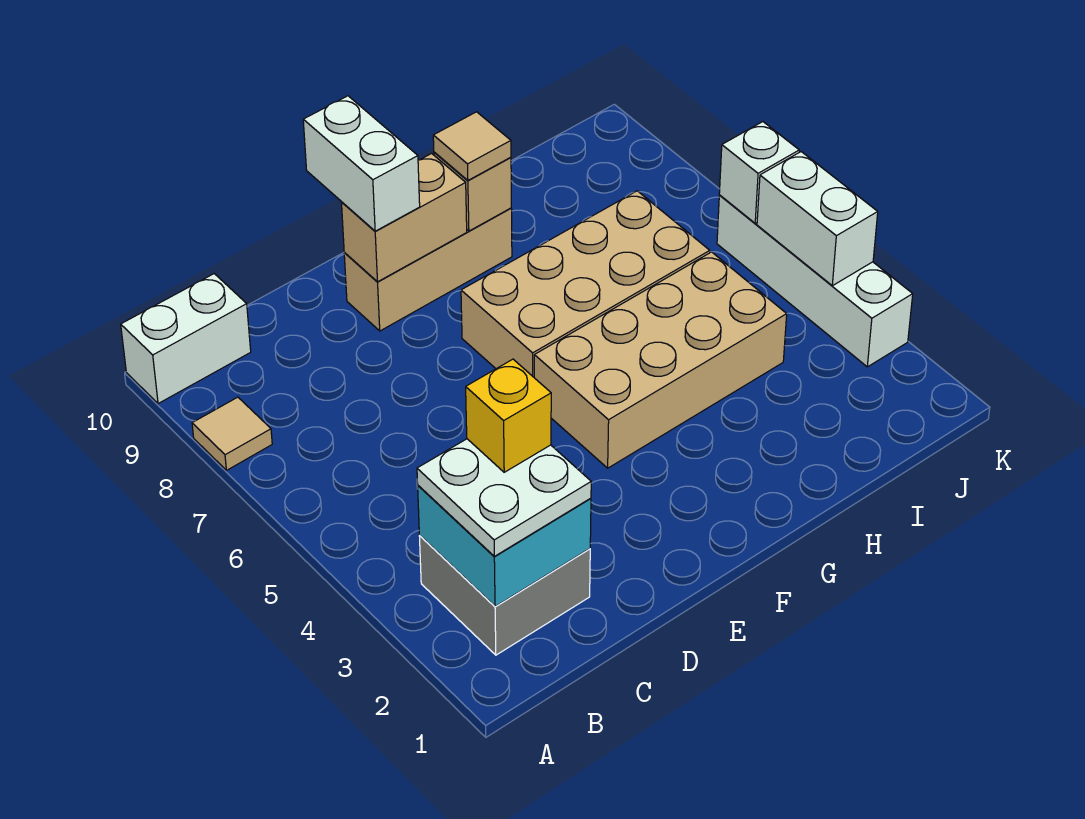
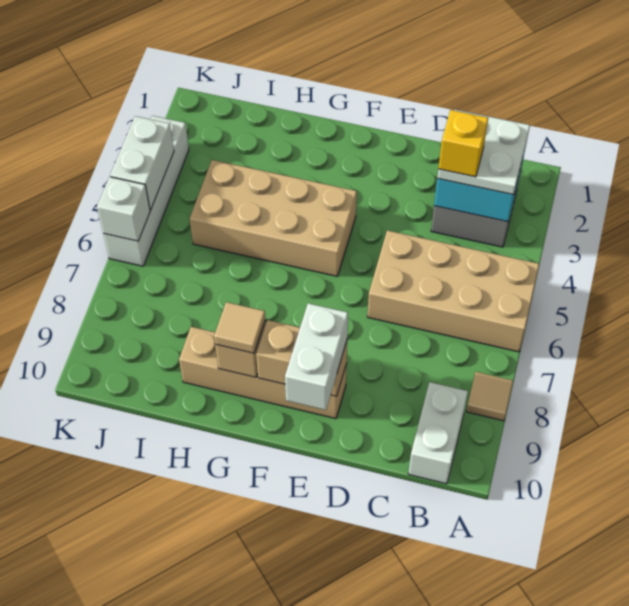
white brick A10:B10 level 1 -> white brick B9:B10 level 1
tan brick E9:G9 level 1 -> tan brick E9:H9 level 1
tan brick F6:I7 level 1 -> tan brick A5:D6 level 1

